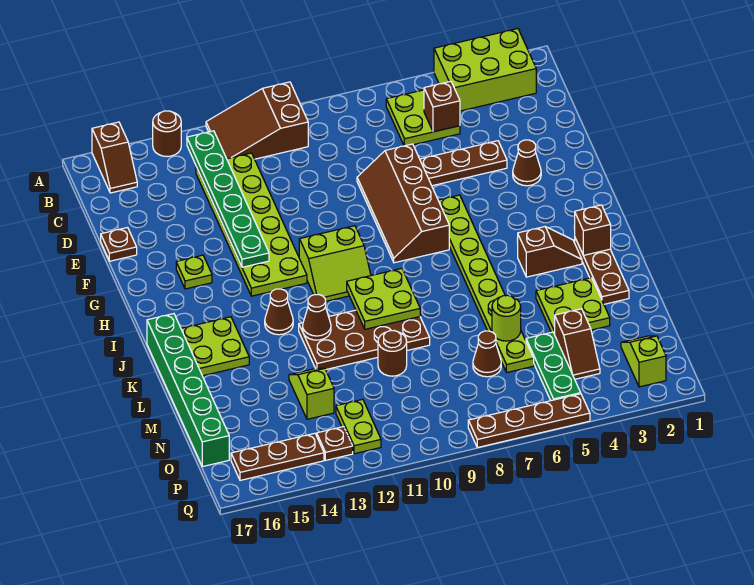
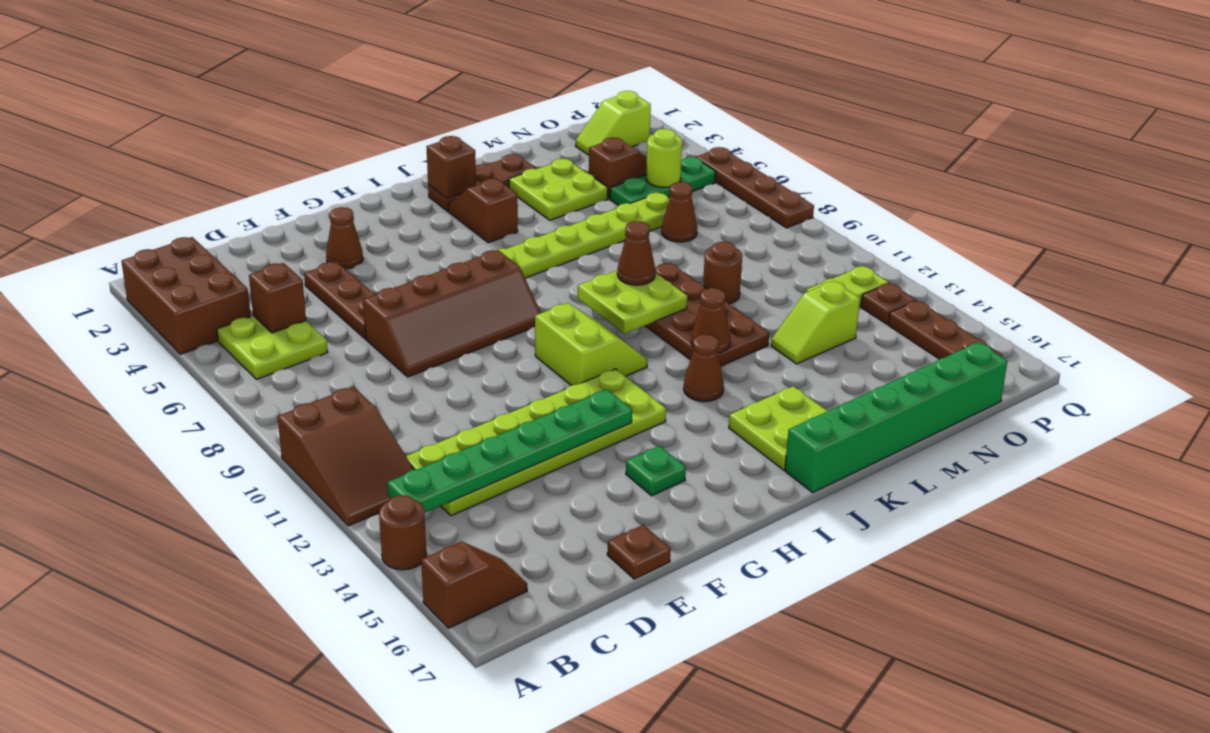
lime brick A2:B4 level 1 -> brown brick A2:B4 level 1
lime plate G15 level 1 -> green plate G15 level 1
none -> brown cone K9 level 3
lime round brick M6 level 2 -> lime round brick O5 level 2

